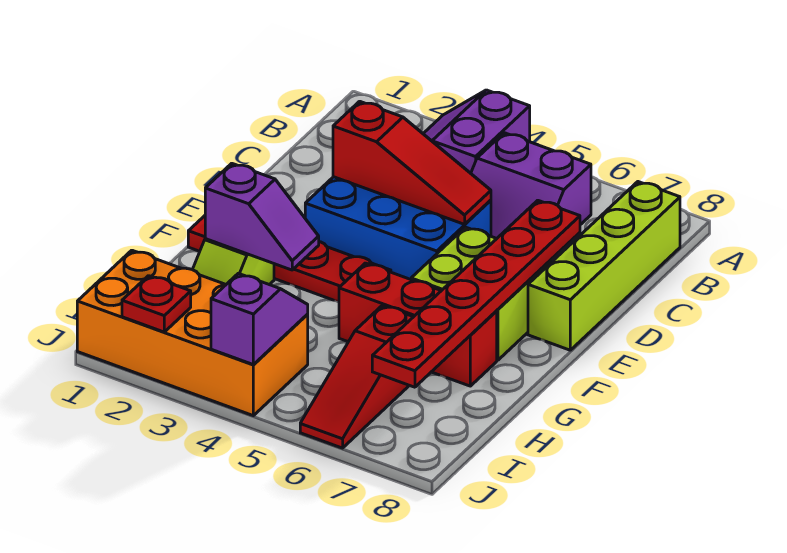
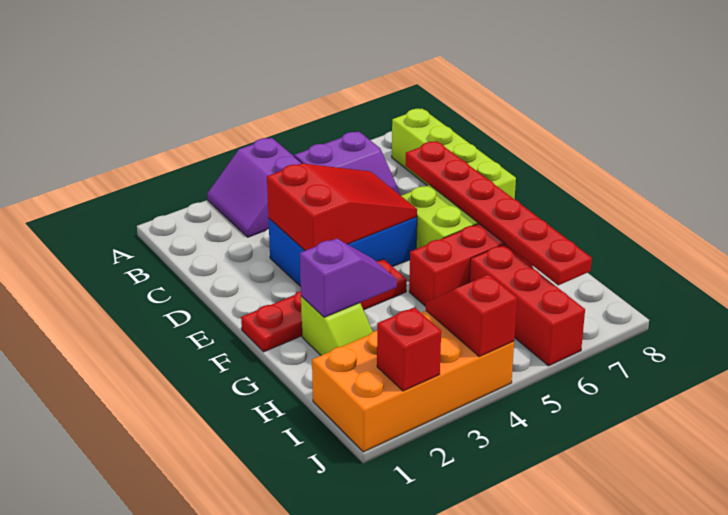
red slope D3:D5 level 2 top 3 -> red slope D3:E5 level 2 top 3
red slope H6:J6 level 1 top H -> red brick H6:J6 level 1
purple slope I4:J4 level 2 top J -> red slope I4:J4 level 2 top J
red plate J2 level 2 -> red brick J2 level 2

